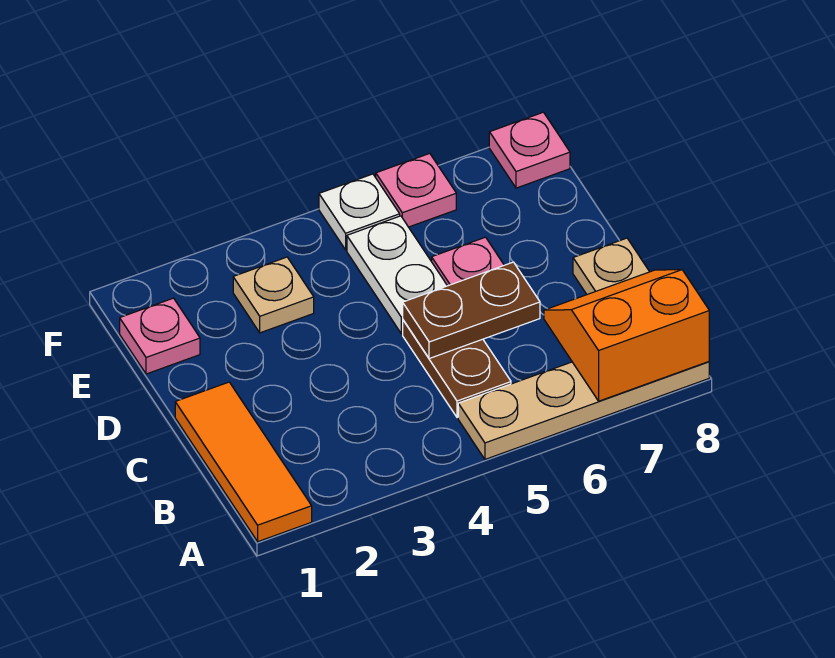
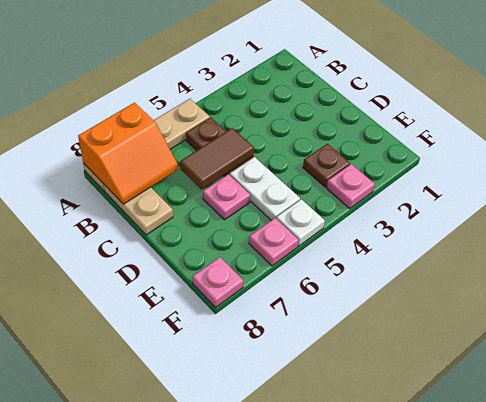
orange tile A1:C1 level 1 -> none
brown plate C5:C6 level 2 -> brown tile C5:C6 level 2
pink plate E1 level 1 -> pink plate F3 level 1
tan plate E3 level 1 -> brown plate E3 level 1

